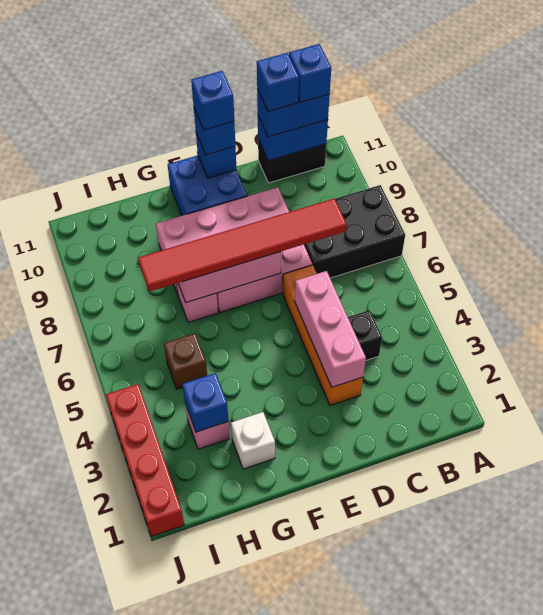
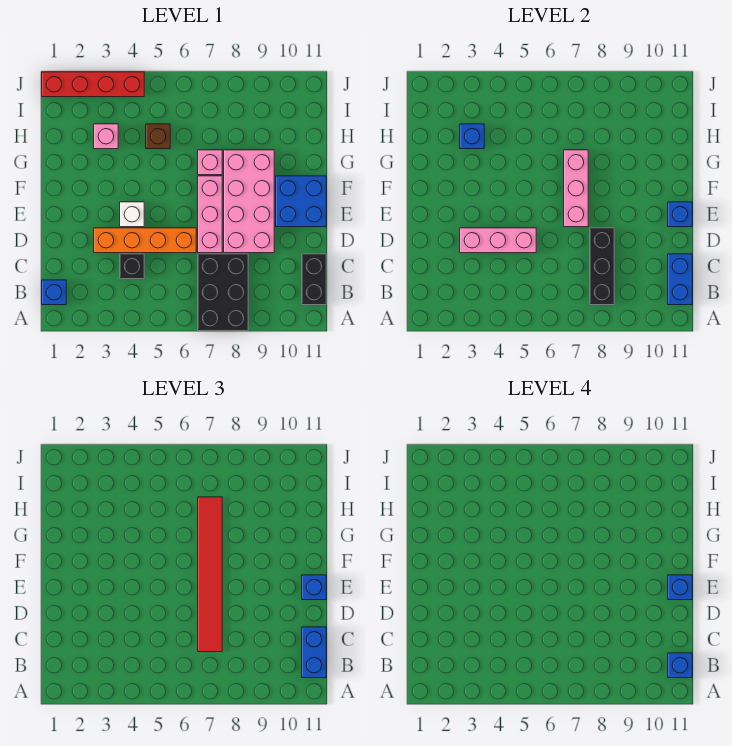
none -> black brick B8:D8 level 2
blue brick C11 level 4 -> blue brick B1 level 1
white brick G2 level 1 -> white brick E4 level 1

